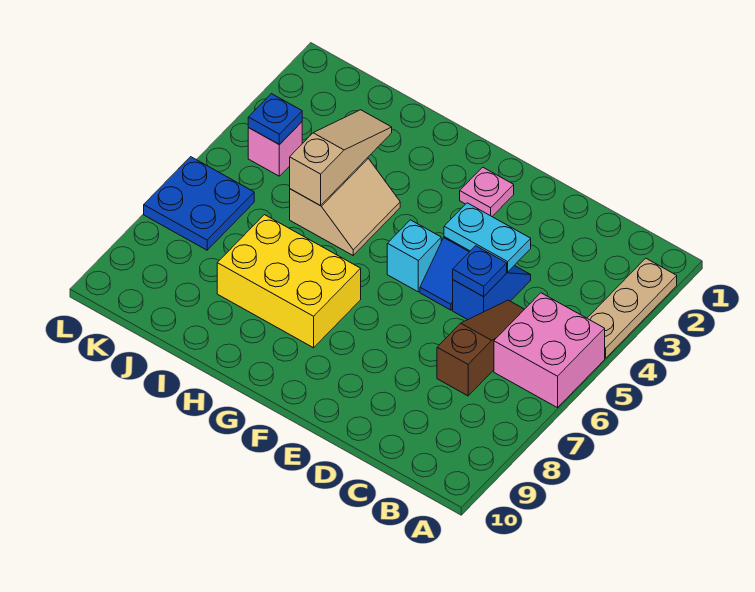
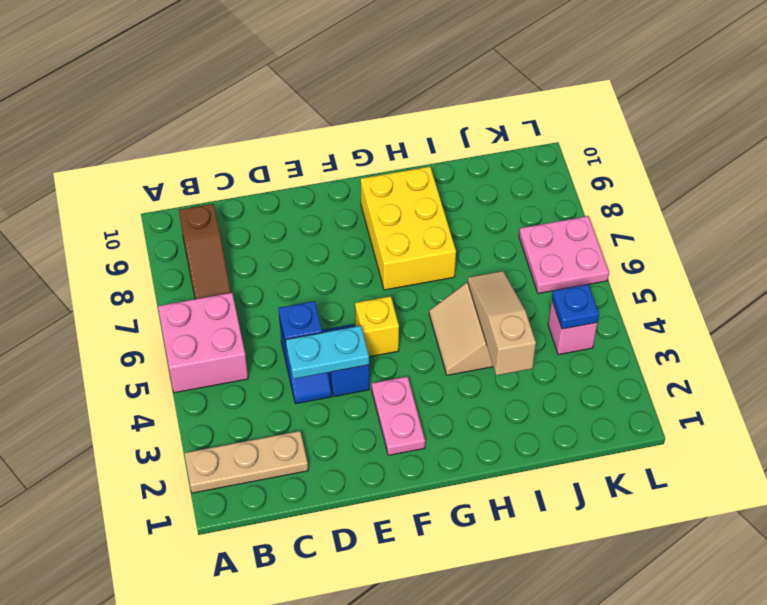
tan plate A2:A4 level 1 -> tan plate A2:C2 level 1
brown slope C5:C7 level 1 top 7 -> brown slope B7:B9 level 1 top 9
pink plate F2 level 1 -> pink plate F2:F3 level 1
cyan brick F5 level 1 -> yellow brick F5 level 1
yellow brick G7:I8 level 1 -> yellow brick G7:H9 level 1
tan slope I3:I5 level 2 top 5 -> tan slope I3:I5 level 2 top 3
blue plate K6:L7 level 1 -> pink plate K6:L7 level 1

